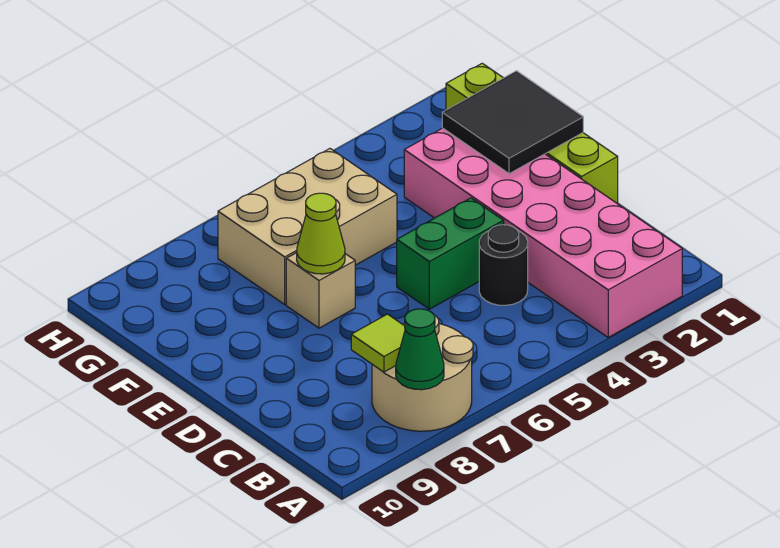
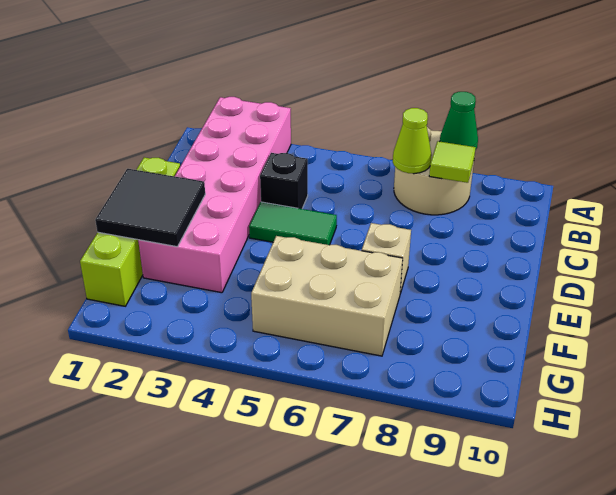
black round brick C4 level 1 -> black brick C4 level 1
green brick D4:D5 level 1 -> green tile D4:D5 level 1
lime cone E7 level 2 -> lime cone B7 level 2

